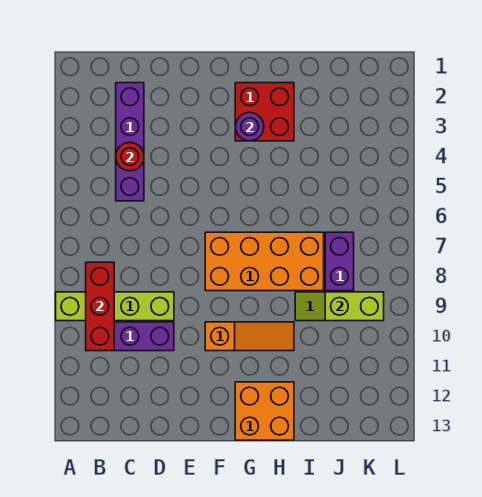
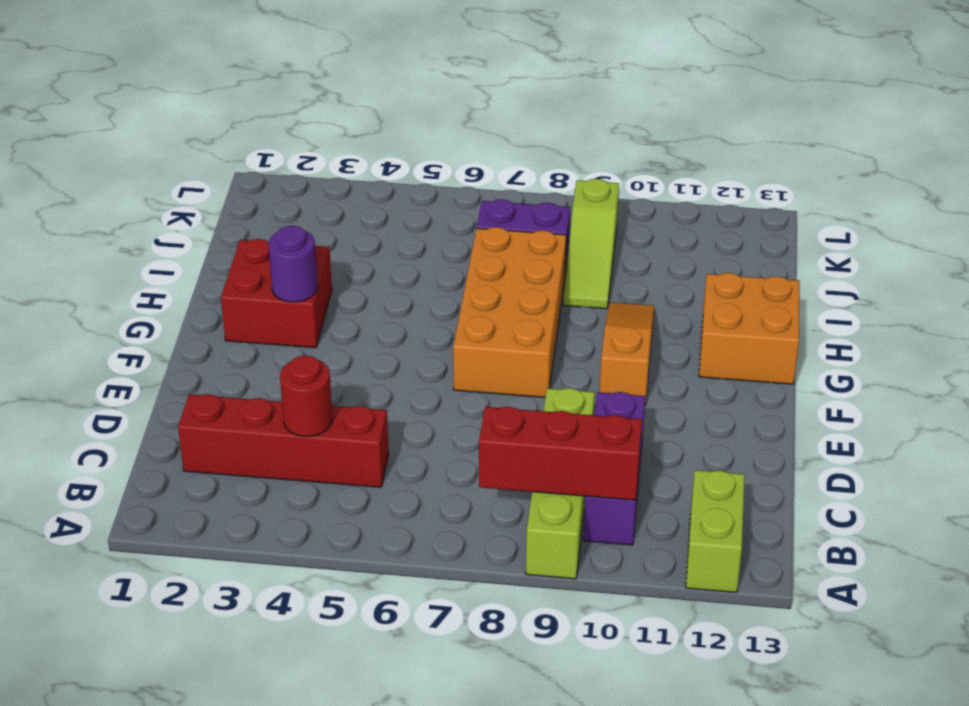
purple brick C2:C5 level 1 -> red brick C2:C5 level 1
lime brick J9:K9 level 2 -> lime brick A12:B12 level 1

